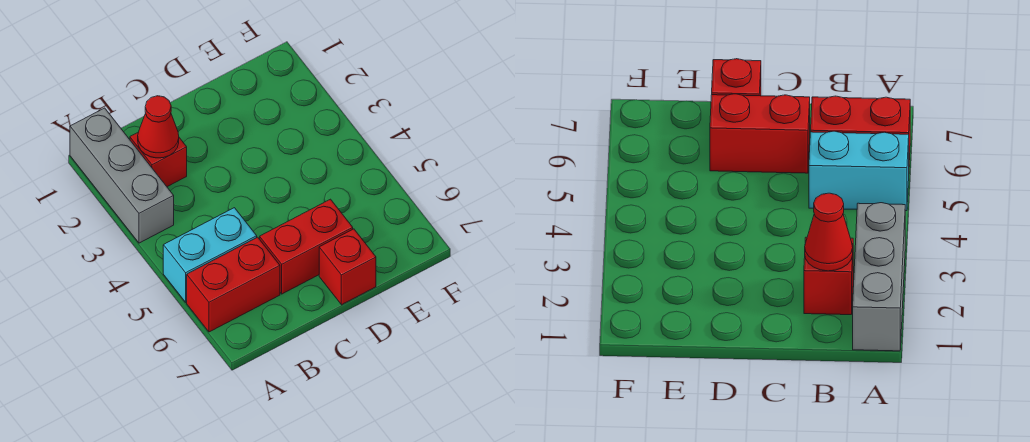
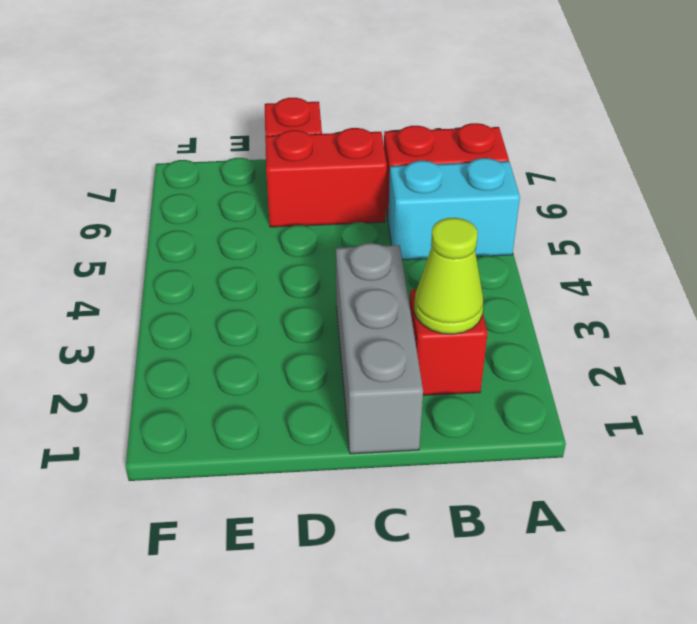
grey brick A1:A3 level 1 -> grey brick C1:C3 level 1
red cone B2 level 2 -> lime cone B2 level 2

